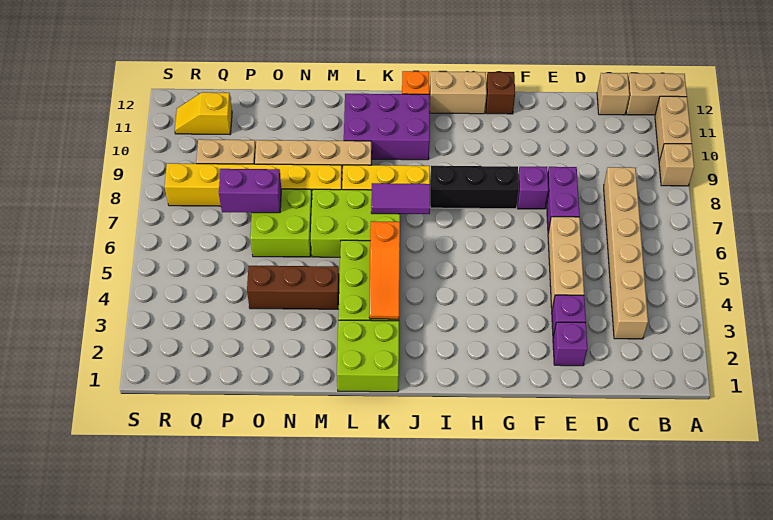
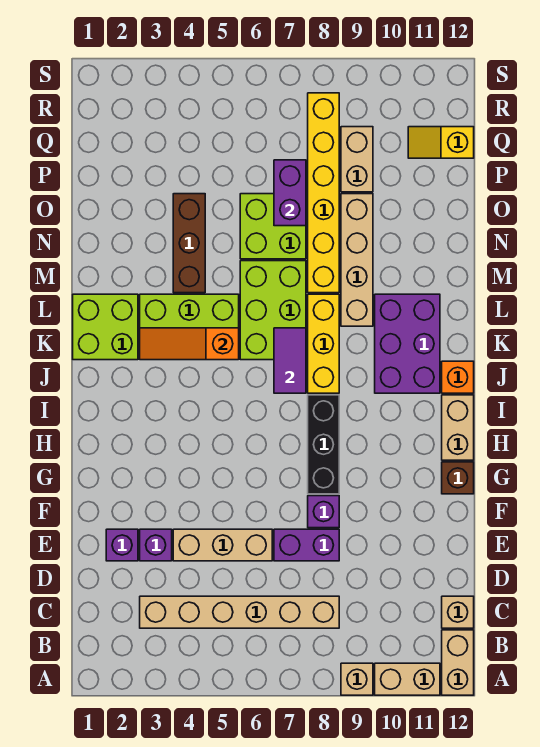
yellow slope Q11:R11 level 1 top Q -> yellow slope Q11:Q12 level 1 top 12

